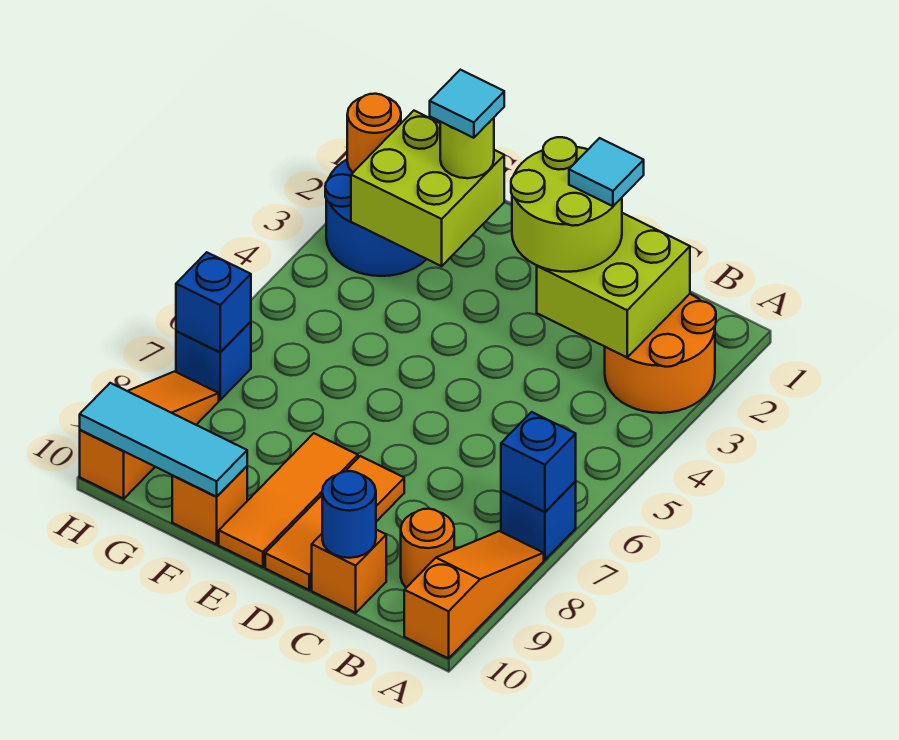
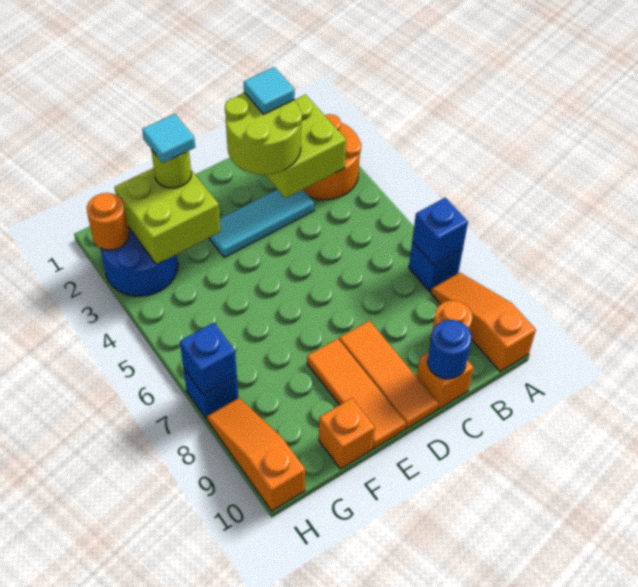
cyan tile F10:H10 level 2 -> cyan tile C3:E3 level 1

